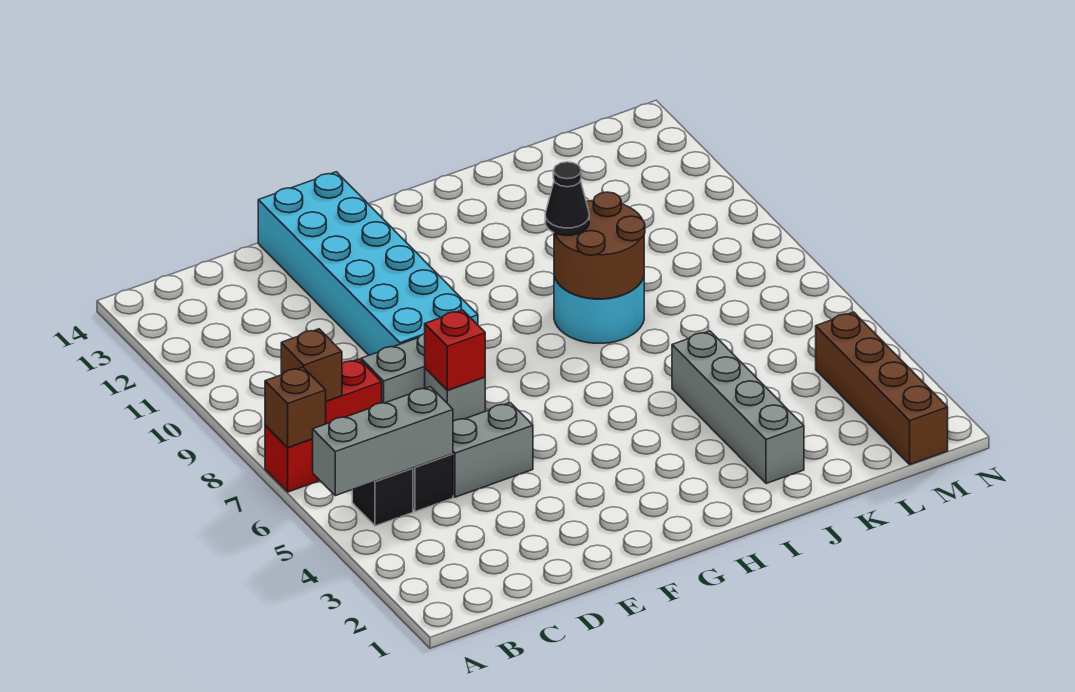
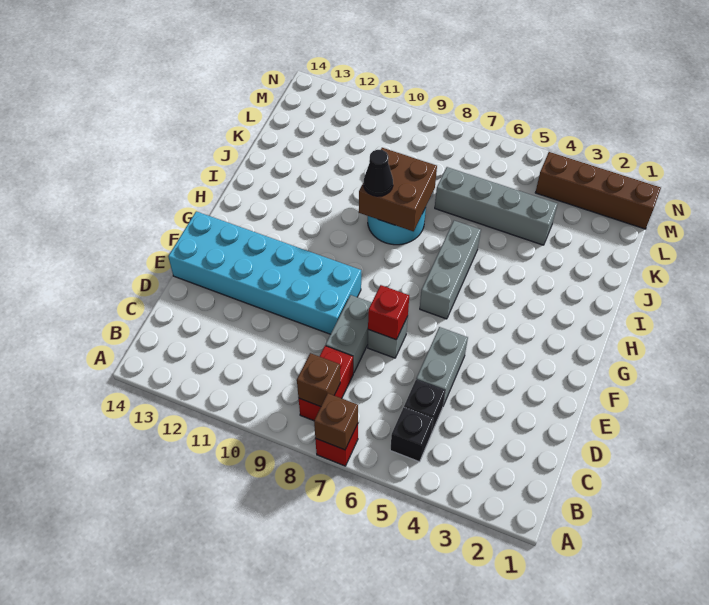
grey brick A5:C5 level 2 -> grey brick G6:I6 level 1
brown round brick I8:J9 level 2 -> brown brick I8:J9 level 2
grey brick J2:J5 level 1 -> grey brick K4:K7 level 1

